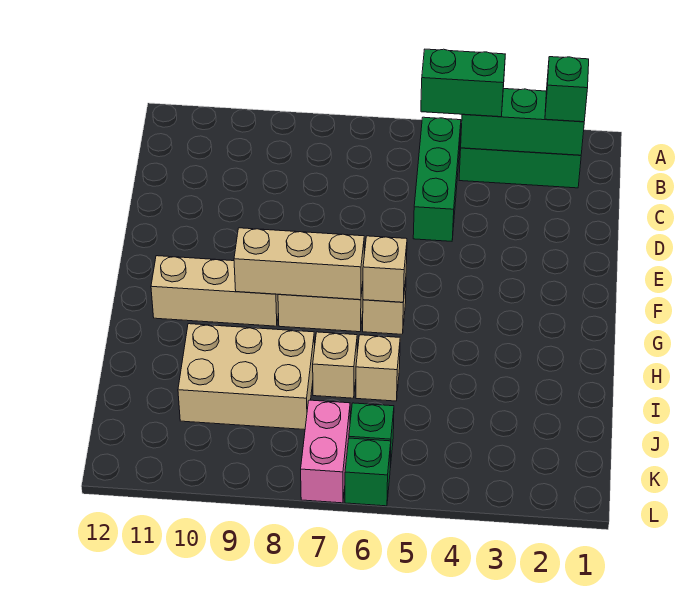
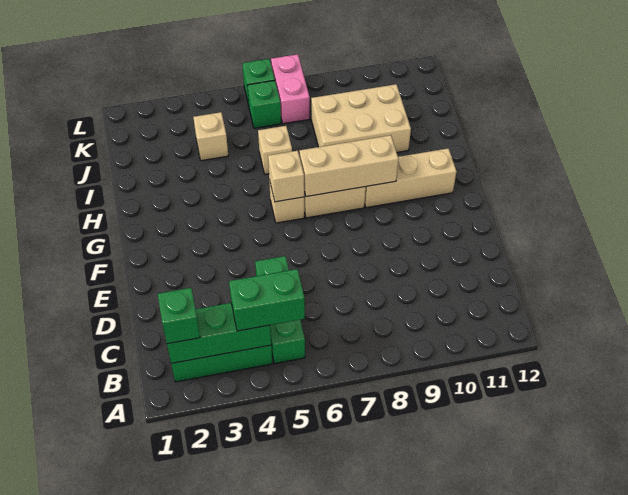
tan brick I7 level 1 -> tan brick J4 level 1

